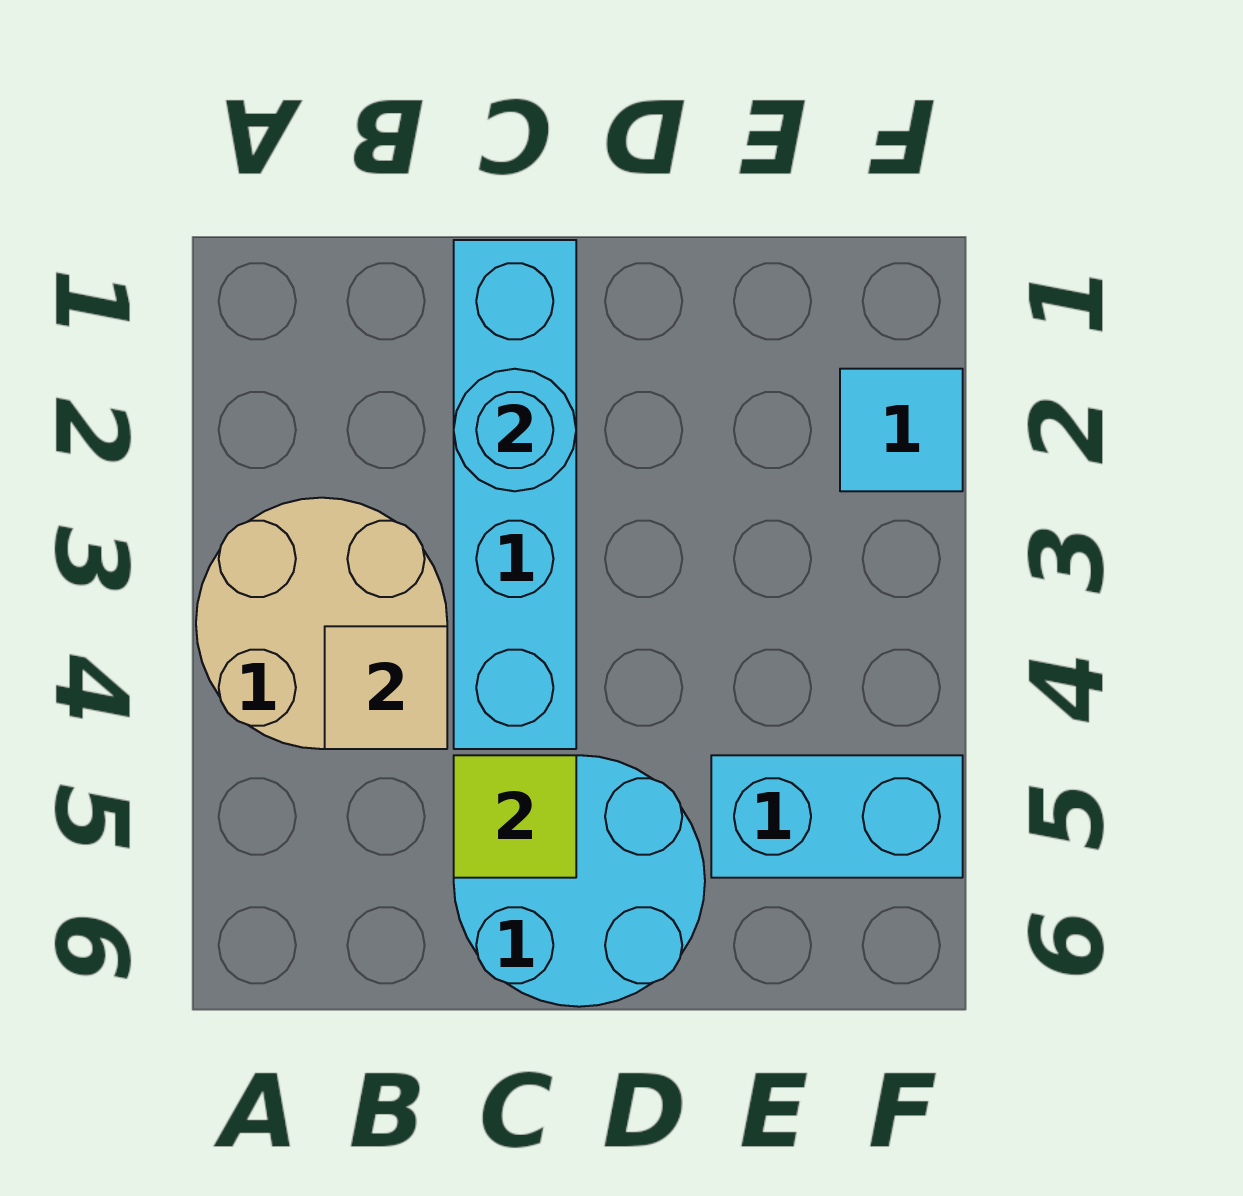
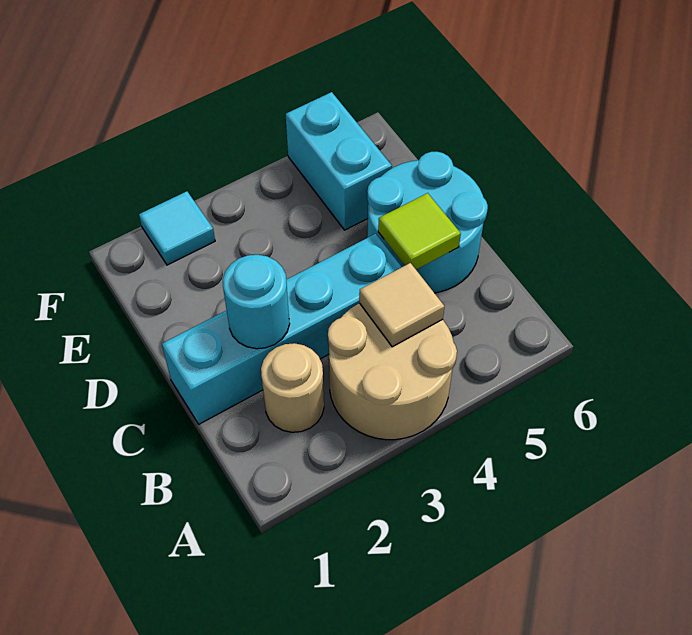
none -> tan round brick B2 level 1

